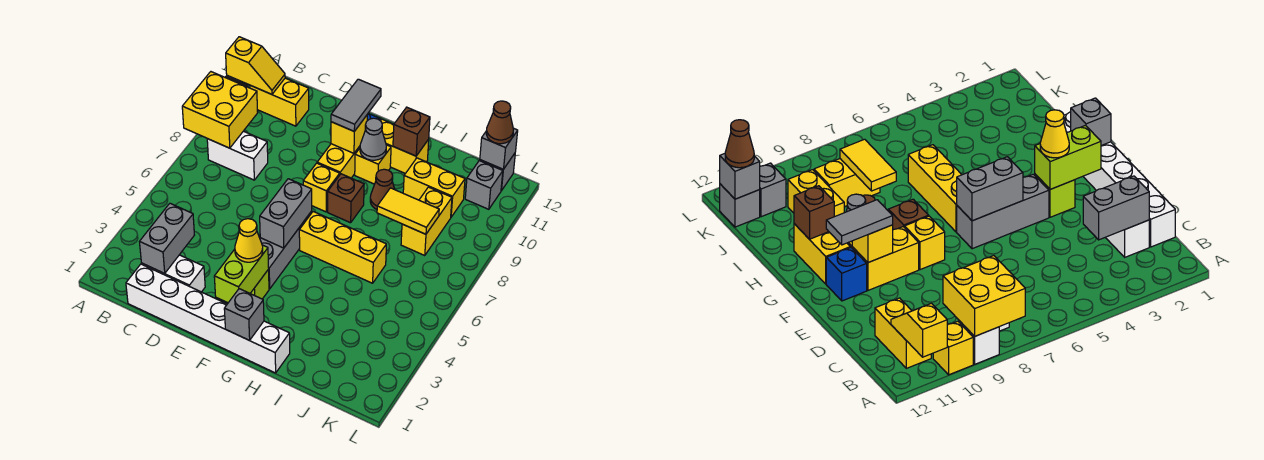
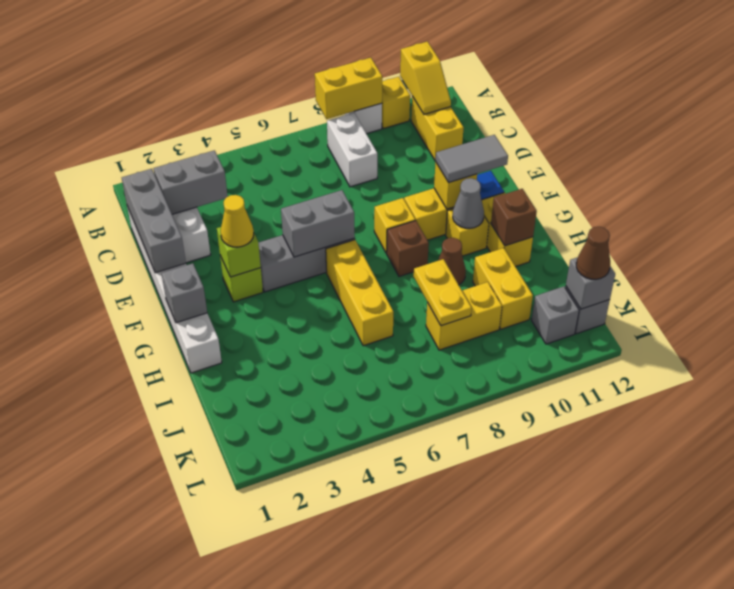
yellow brick A8:B9 level 2 -> yellow brick A8:A9 level 2
none -> grey brick C1:E1 level 2
lime brick F2:F3 level 2 -> lime brick F3 level 2
yellow tile I8:J8 level 2 -> yellow plate I8:J8 level 2

